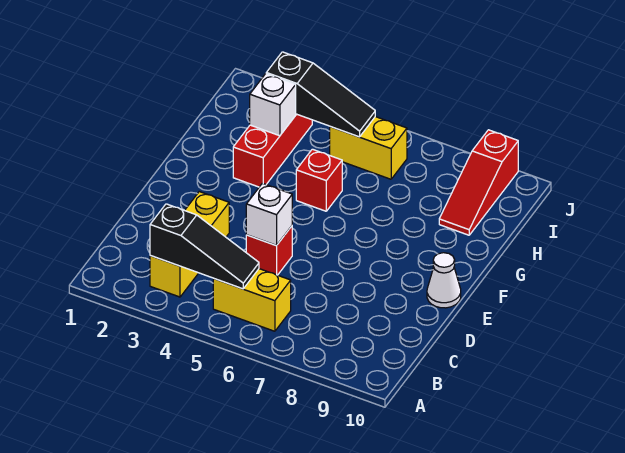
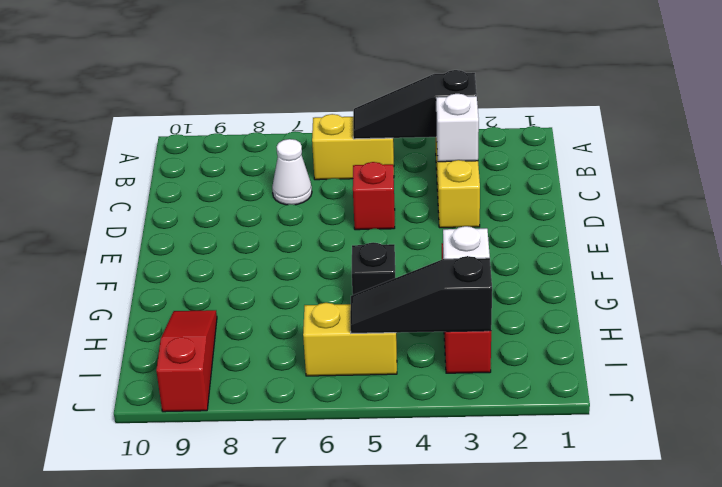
white brick D5 level 2 -> white brick C3 level 2
white cone E10 level 1 -> white cone C7 level 1
red brick G5 level 1 -> black brick G5 level 1

